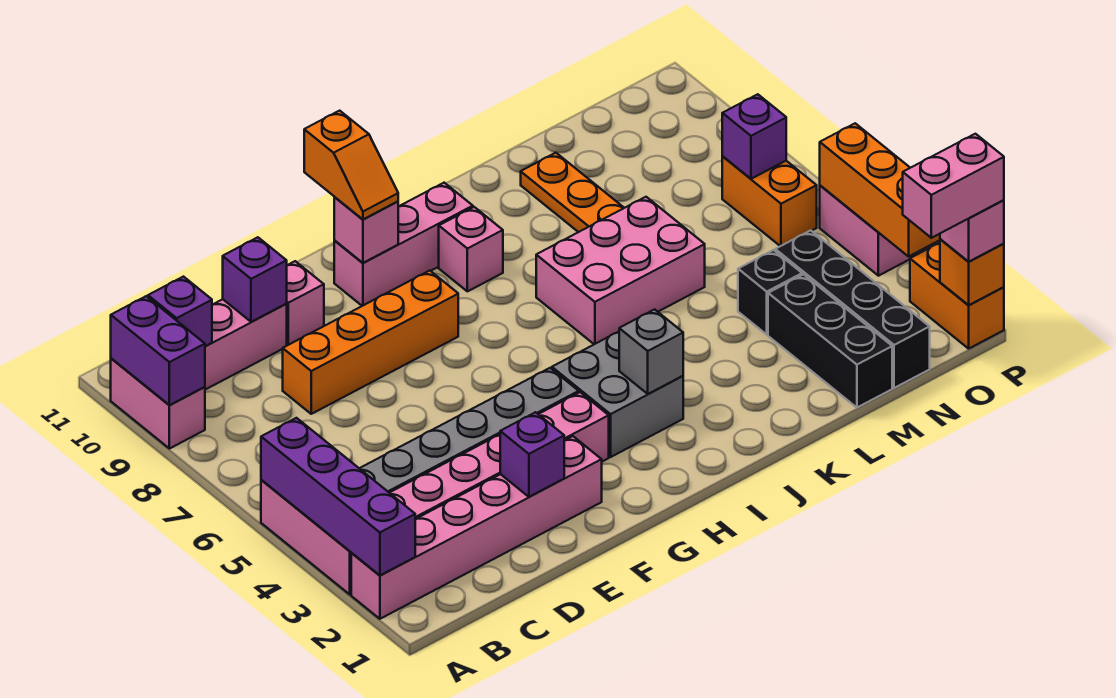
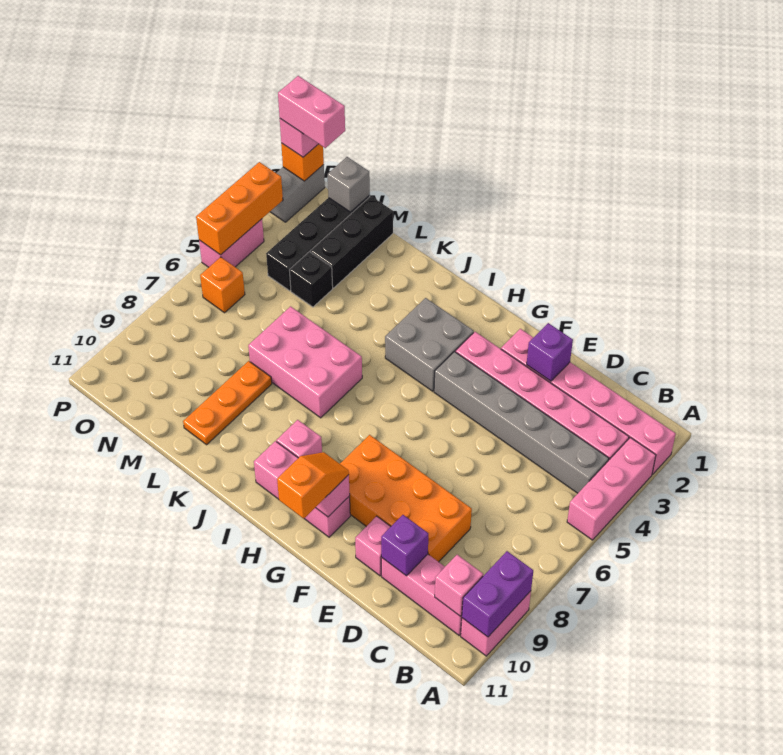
purple brick A2:A5 level 2 -> none
purple brick B10 level 2 -> pink brick B10 level 2
orange brick D8:G8 level 1 -> orange brick D8:G9 level 1
grey brick I3 level 2 -> grey brick N1 level 2
orange brick O6:O7 level 1 -> orange brick O6 level 1
purple brick O7 level 2 -> none
orange brick P1:P2 level 1 -> grey brick P1:P2 level 1

